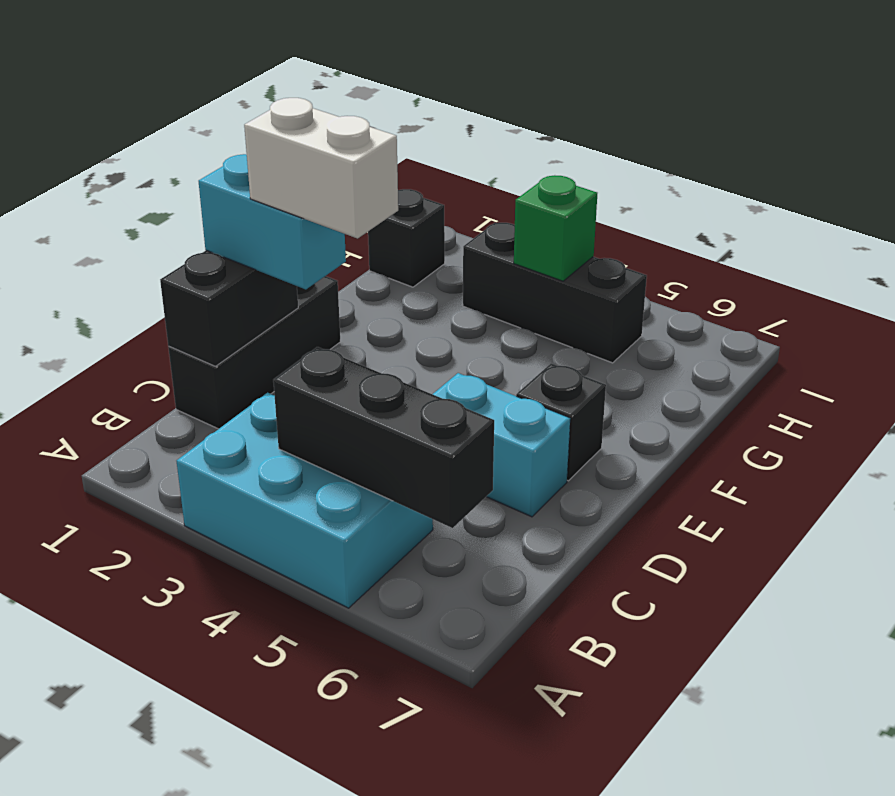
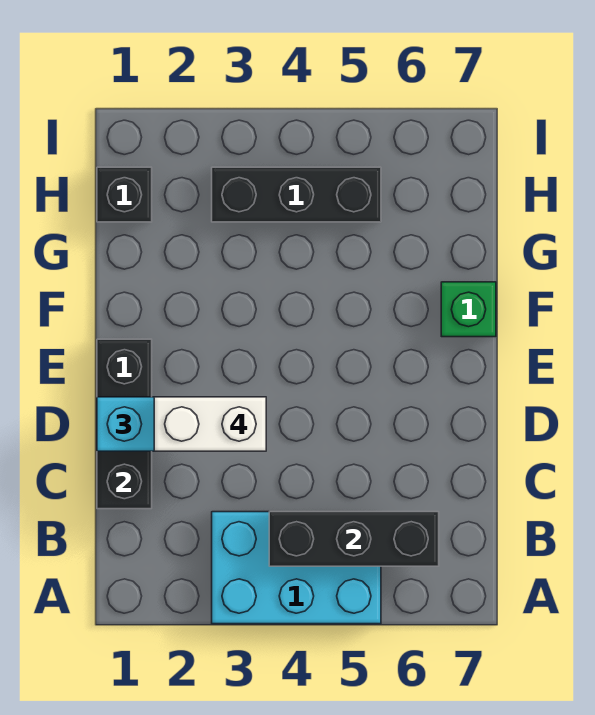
cyan brick D5:D6 level 1 -> none
black brick E6 level 1 -> none
green brick H4 level 2 -> green brick F7 level 1

